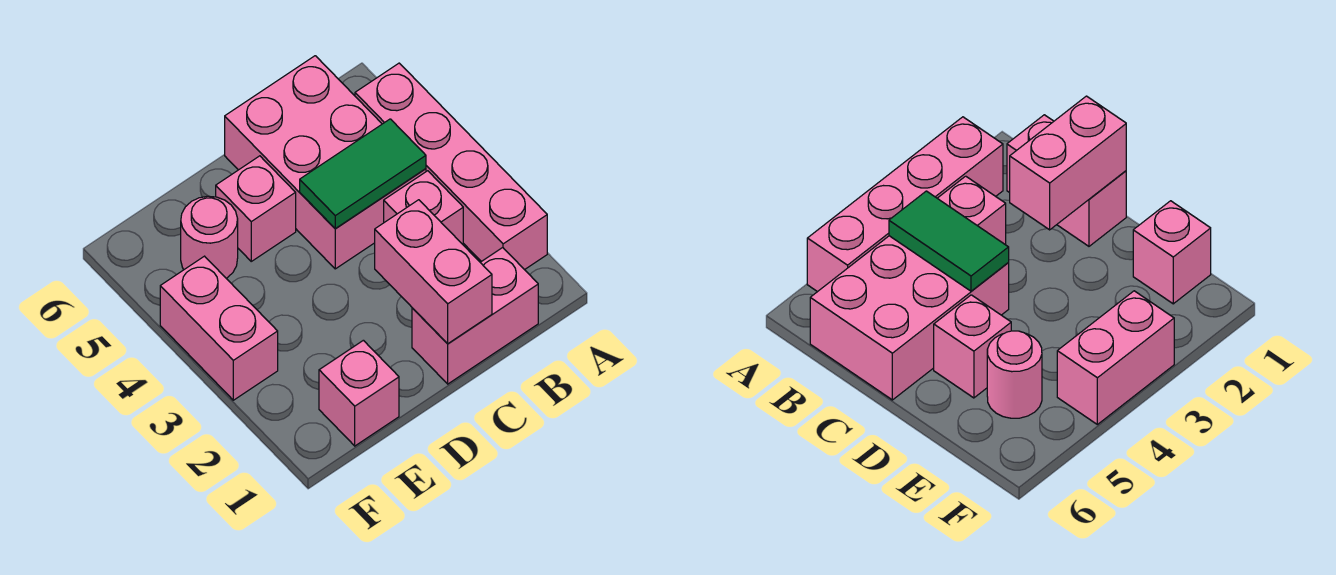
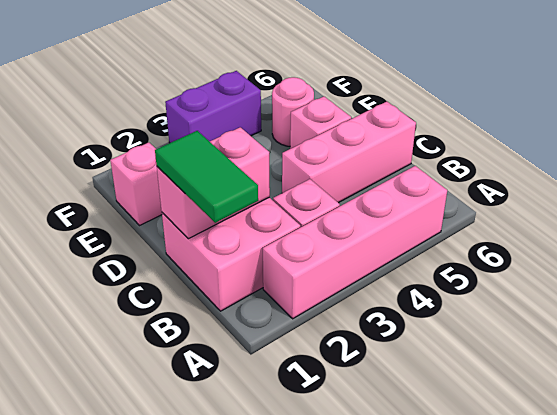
pink brick B1:C1 level 1 -> pink brick B1:C2 level 1
pink brick B4:C6 level 1 -> pink brick C4:C6 level 1
green tile B4:C4 level 2 -> green tile B1:C1 level 3
pink brick F3:F4 level 1 -> purple brick F3:F4 level 1

